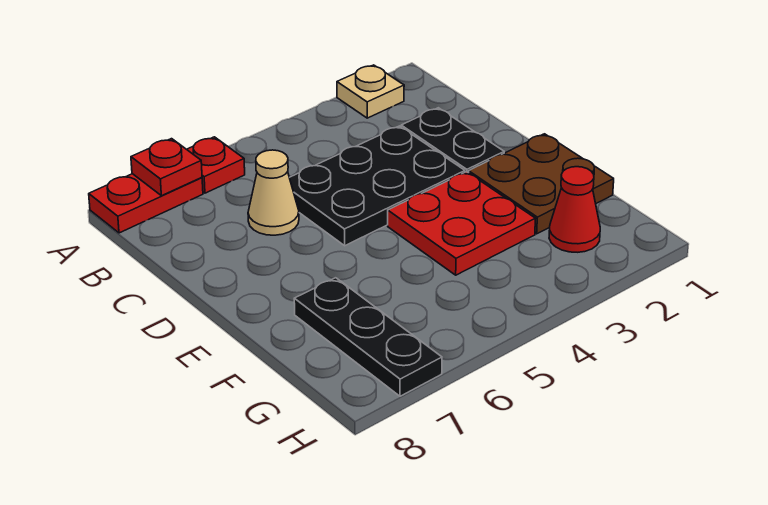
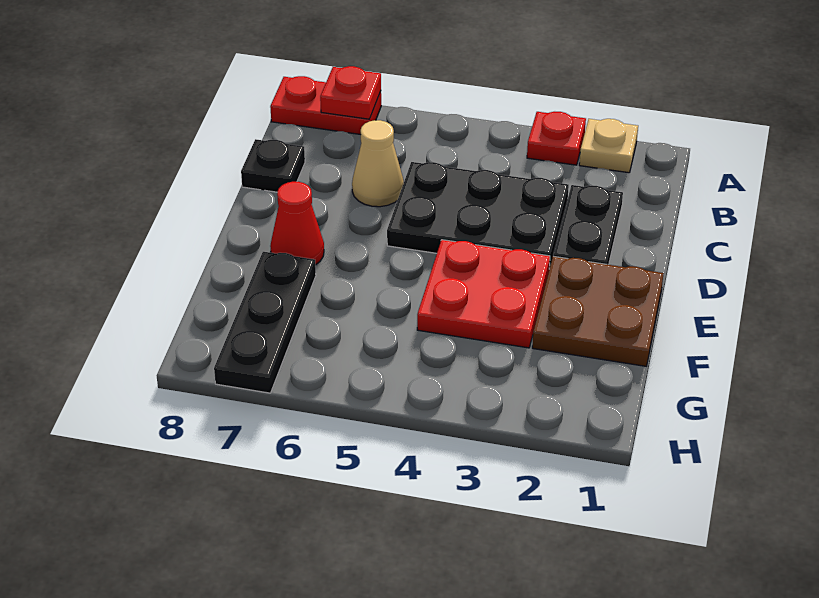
red plate A6 level 1 -> red plate A3 level 1
none -> black plate C8 level 1
red cone G2 level 1 -> red cone E7 level 1

